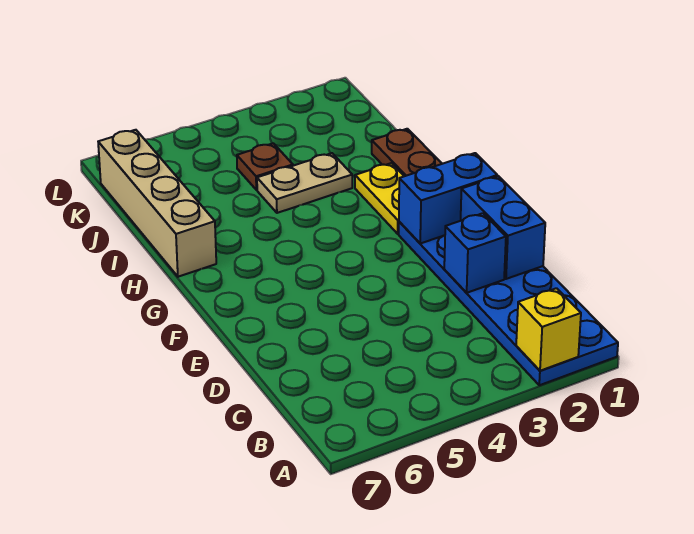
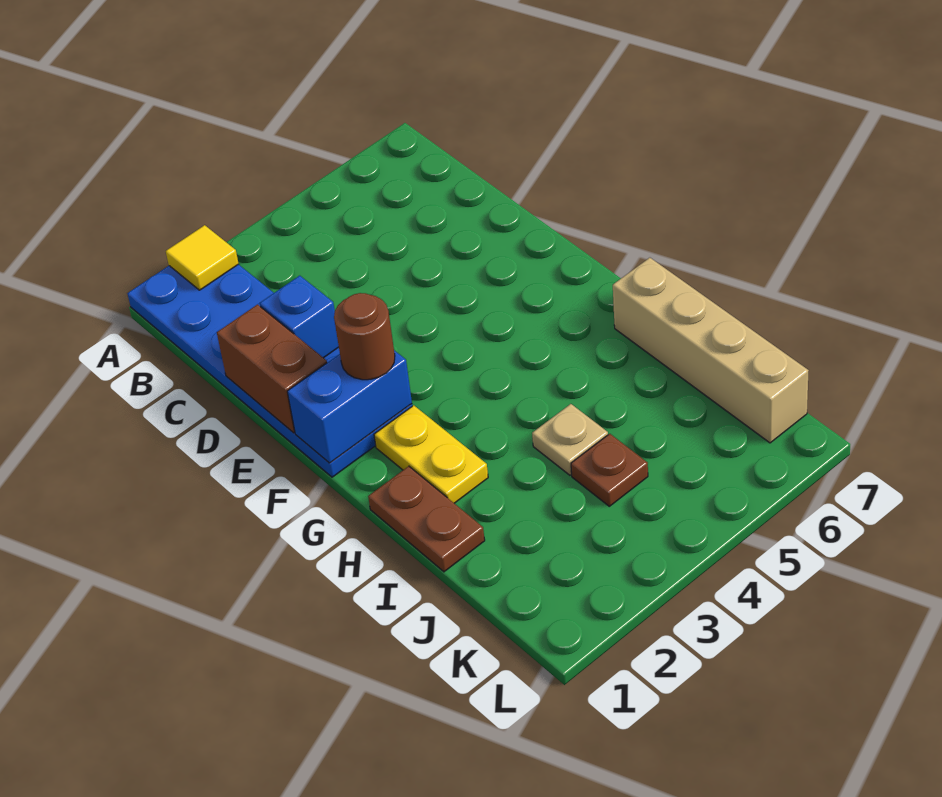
yellow brick A2 level 2 -> yellow tile A2 level 2
blue brick D1:E1 level 2 -> brown brick D1:E1 level 2
none -> brown round brick F2 level 3
tan plate I3:I4 level 1 -> tan plate I4 level 1

